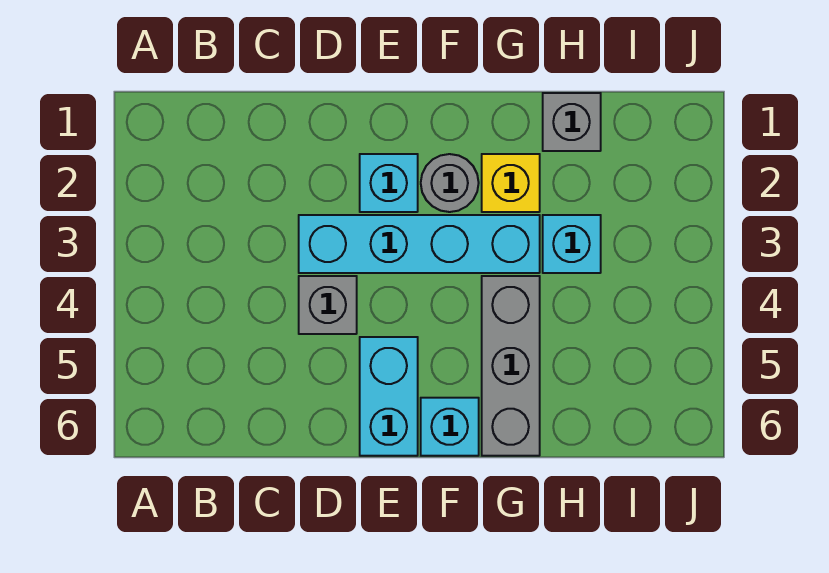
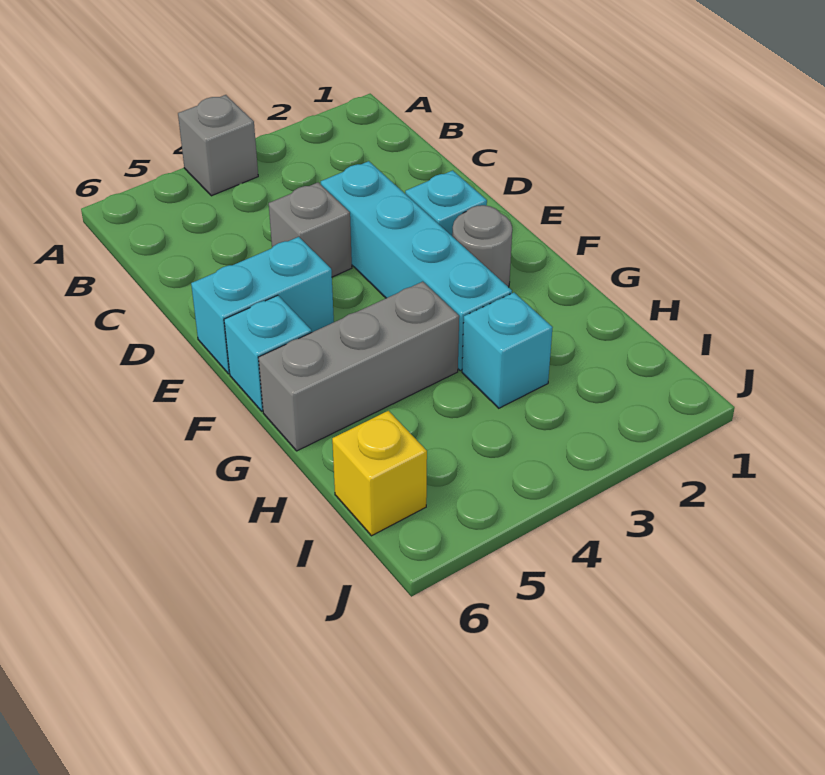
yellow brick G2 level 1 -> yellow brick I6 level 1
grey brick H1 level 1 -> grey brick A4 level 1

